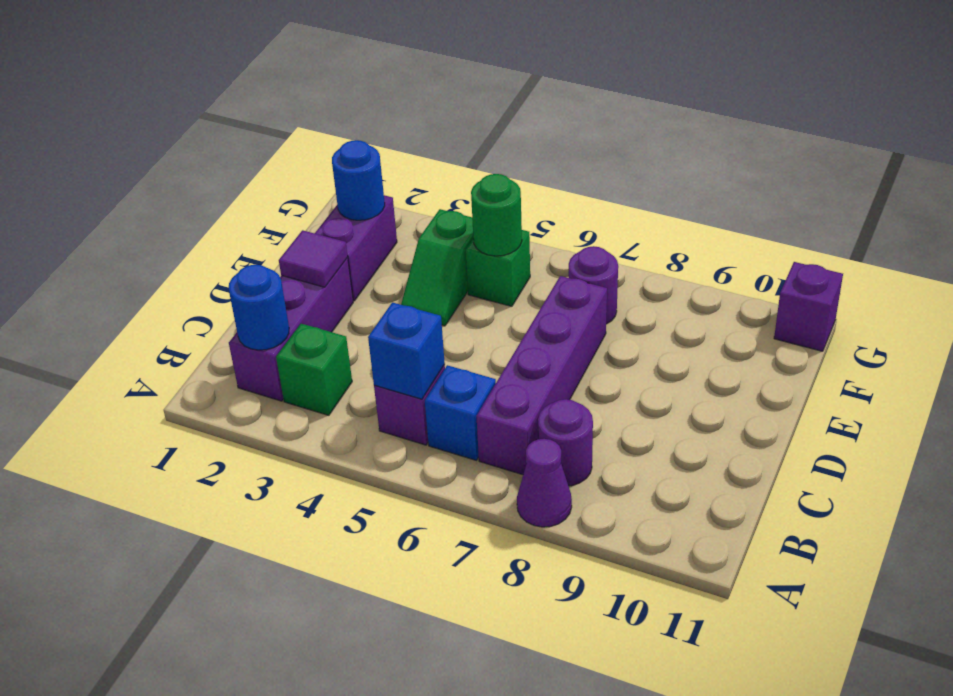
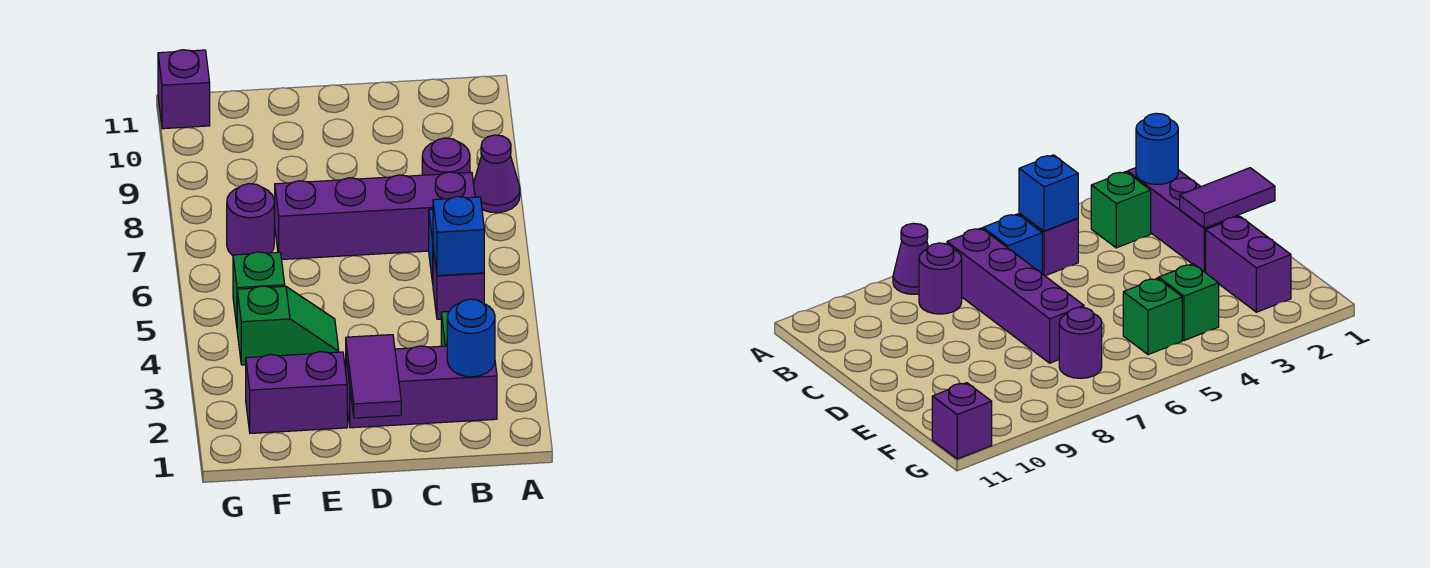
purple tile D2 level 2 -> purple tile D1:D2 level 2
blue round brick F2 level 2 -> none
green round brick F5 level 2 -> none

